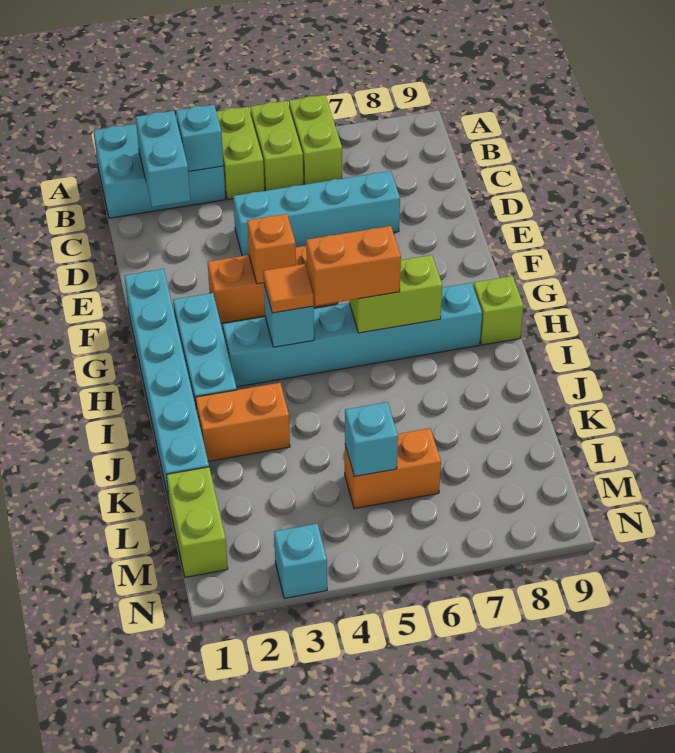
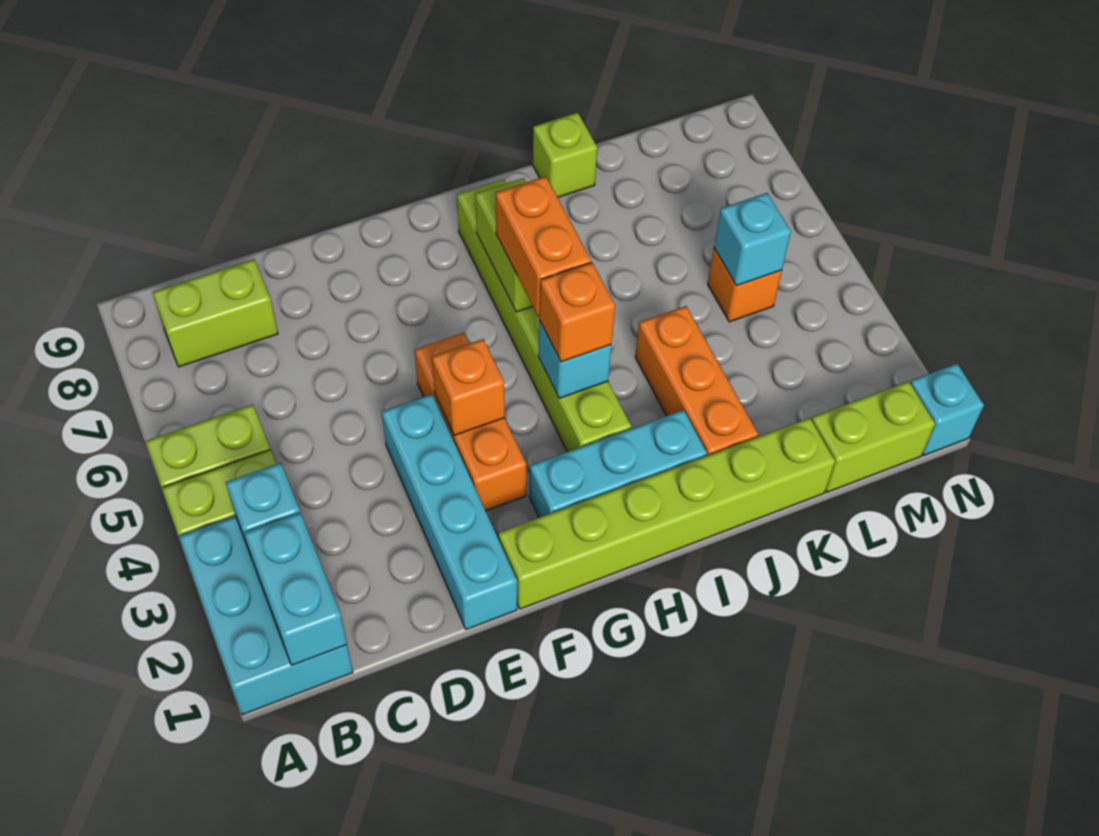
lime brick A6:B6 level 1 -> lime brick B8:C8 level 1
cyan brick B2:C2 level 2 -> cyan brick B1:B2 level 2
cyan brick D4:D7 level 1 -> cyan brick E1:E4 level 1
cyan brick F1:K1 level 1 -> lime brick F1:K1 level 1
cyan brick H3:H8 level 1 -> lime brick H3:H8 level 1
orange tile H4 level 3 -> orange brick H4 level 3
lime brick H9 level 1 -> lime brick J9 level 1
orange brick J2:J3 level 1 -> orange brick J2:J4 level 1
orange brick L5:L6 level 1 -> orange brick L5 level 1
cyan brick N3 level 1 -> cyan brick N1 level 1

